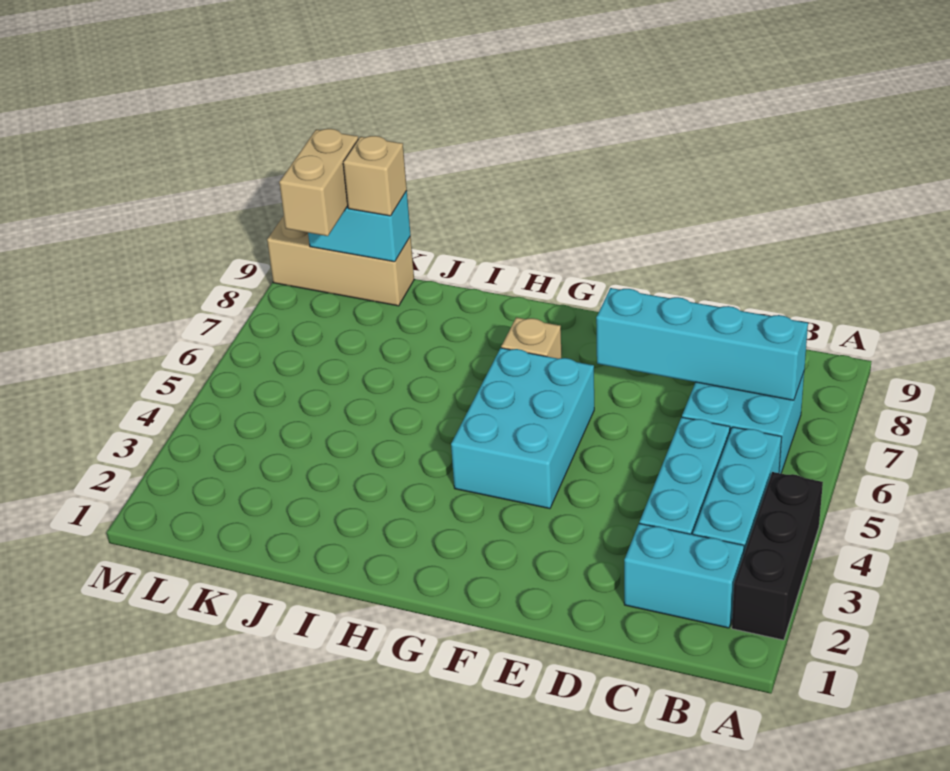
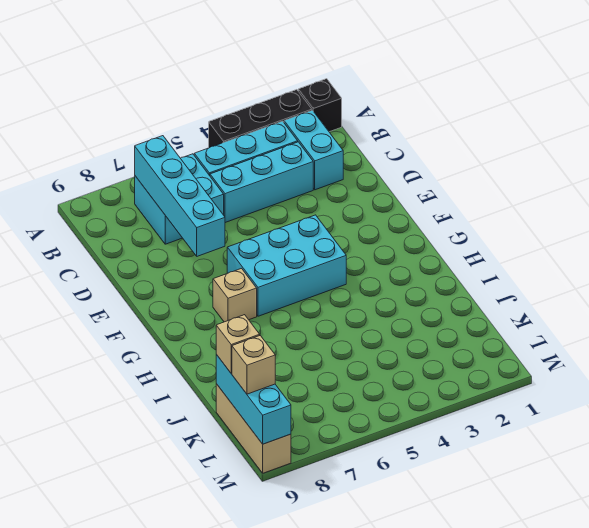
none -> black brick A1 level 1
cyan brick K9:L9 level 2 -> cyan brick K9:M9 level 2
tan brick L8:L9 level 3 -> tan brick L9 level 3

